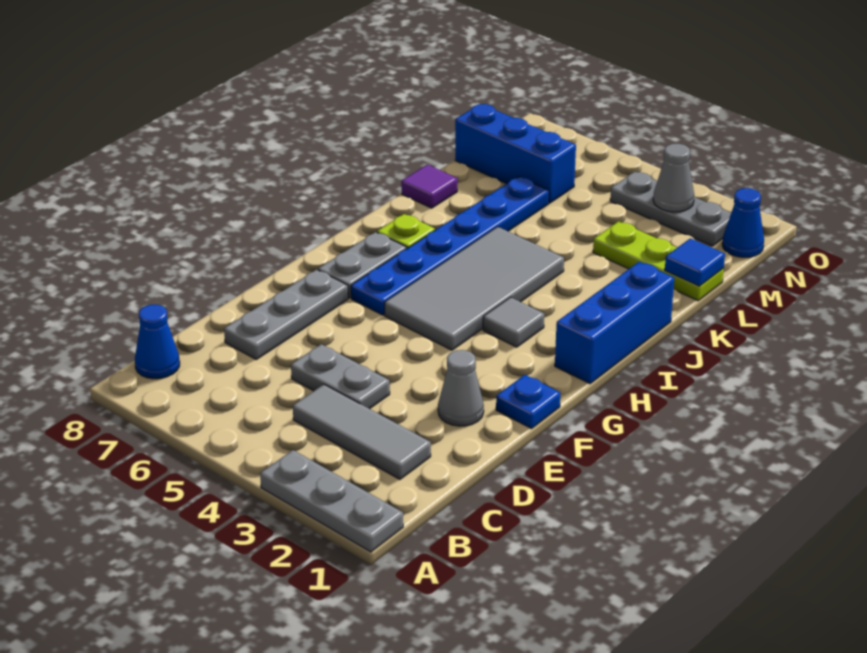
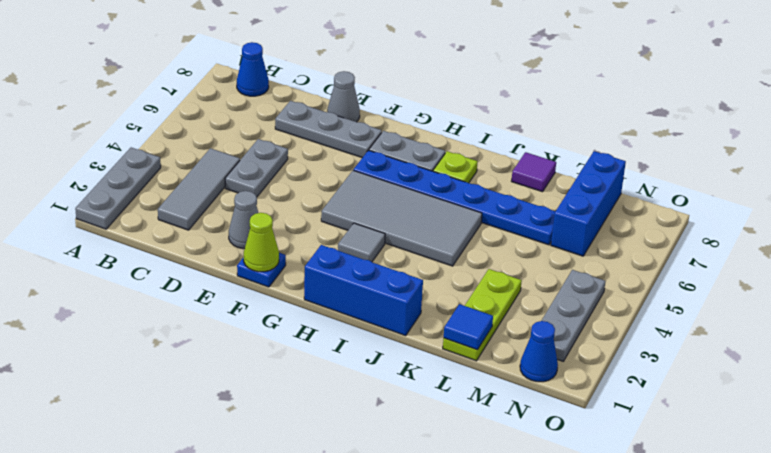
none -> lime cone F1 level 2
grey cone N3 level 2 -> grey cone E8 level 1

